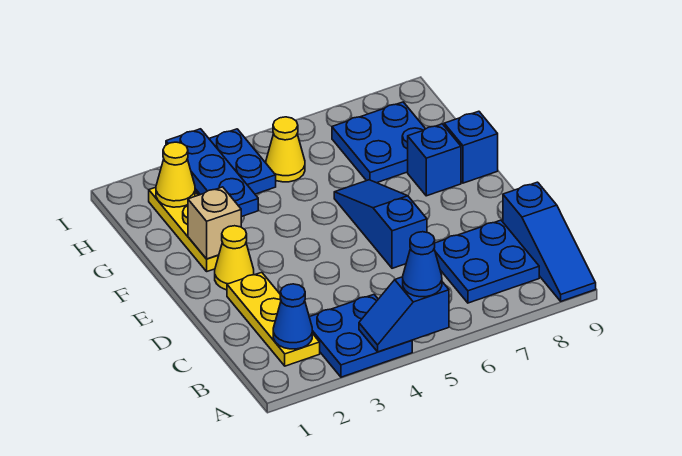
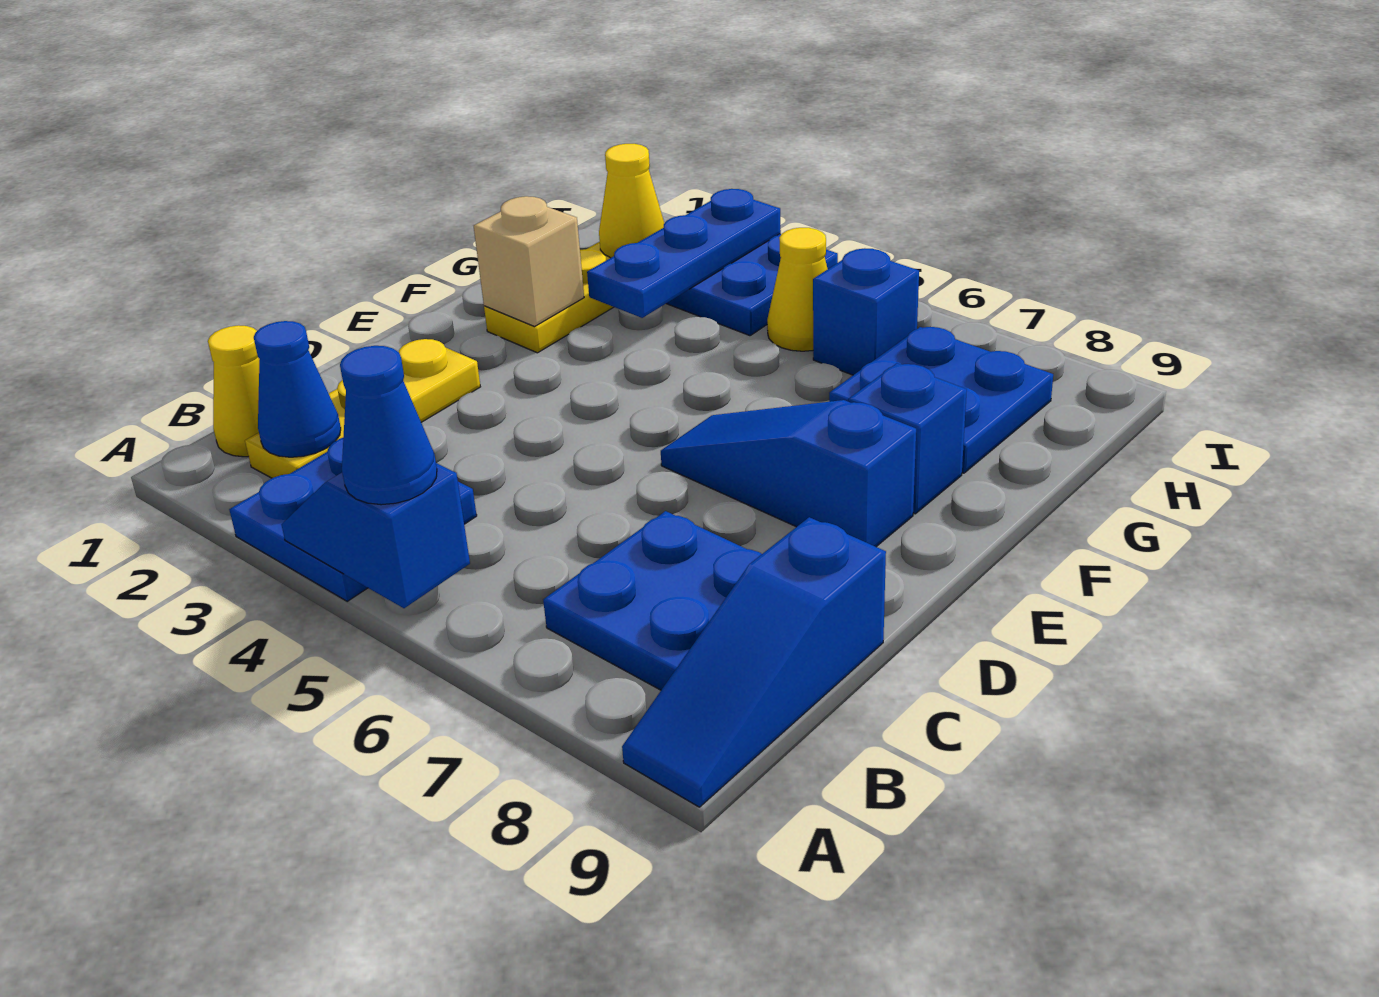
blue slope D6:F6 level 1 top D -> blue slope E6:E8 level 1 top 8
yellow cone E2 level 1 -> yellow cone B1 level 1
blue brick F9 level 1 -> blue brick H6 level 1

